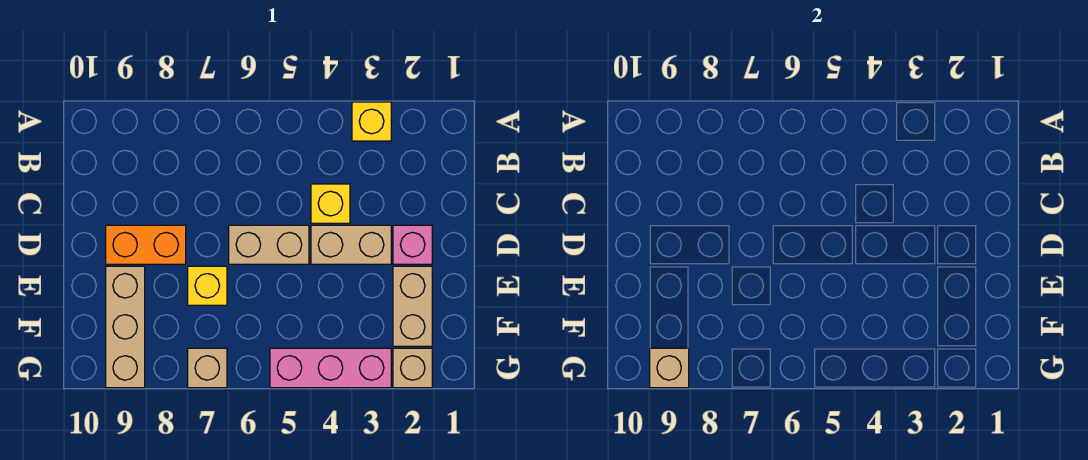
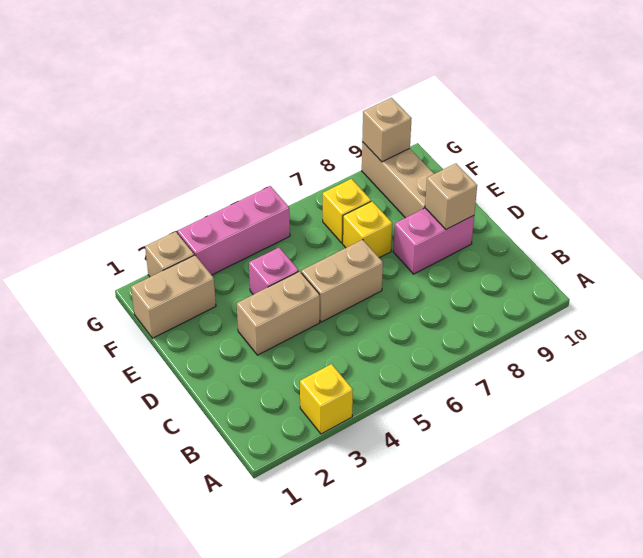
yellow brick C4 level 1 -> yellow brick F7 level 1
pink brick D2 level 1 -> pink brick E4 level 1
orange brick D8:D9 level 1 -> pink brick D8:D9 level 1
tan brick E2:F2 level 1 -> tan brick F1:F2 level 1
tan brick G7 level 1 -> tan brick D9 level 2

